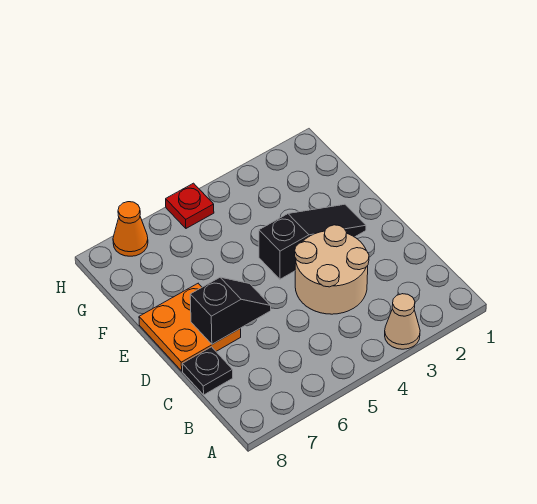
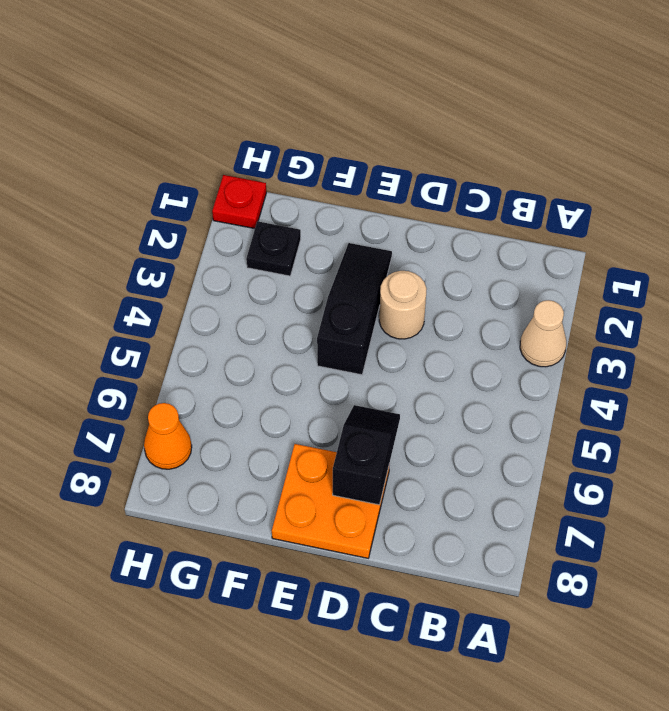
tan round brick C3:D4 level 1 -> tan round brick D3 level 1
black plate C8 level 1 -> black plate G2 level 1
red plate H5 level 1 -> red plate H1 level 1

